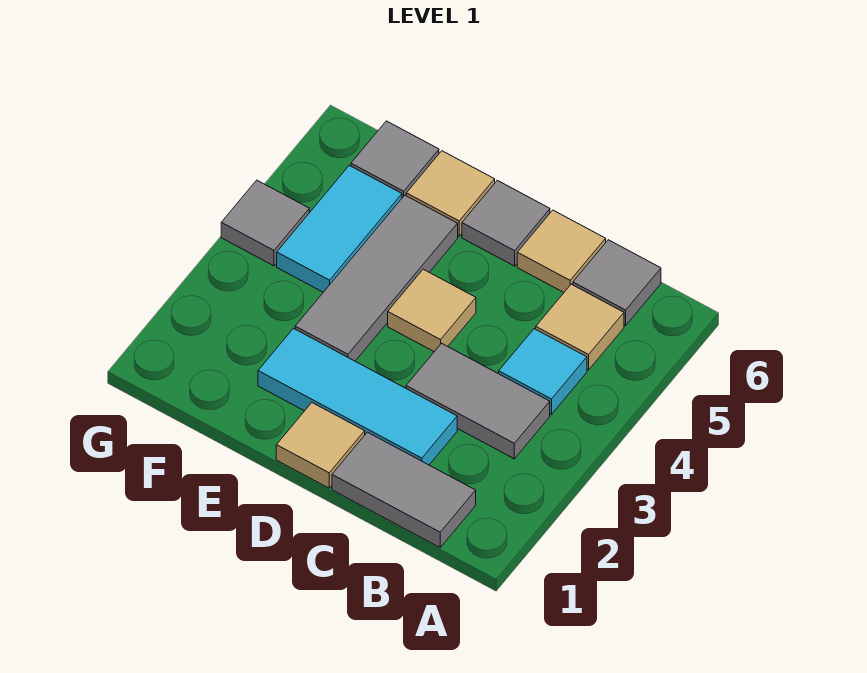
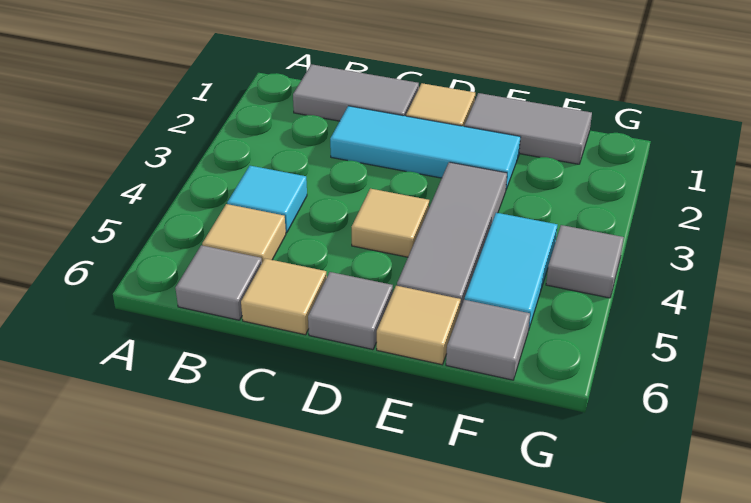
grey tile B3:C3 level 1 -> grey tile E1:F1 level 1

